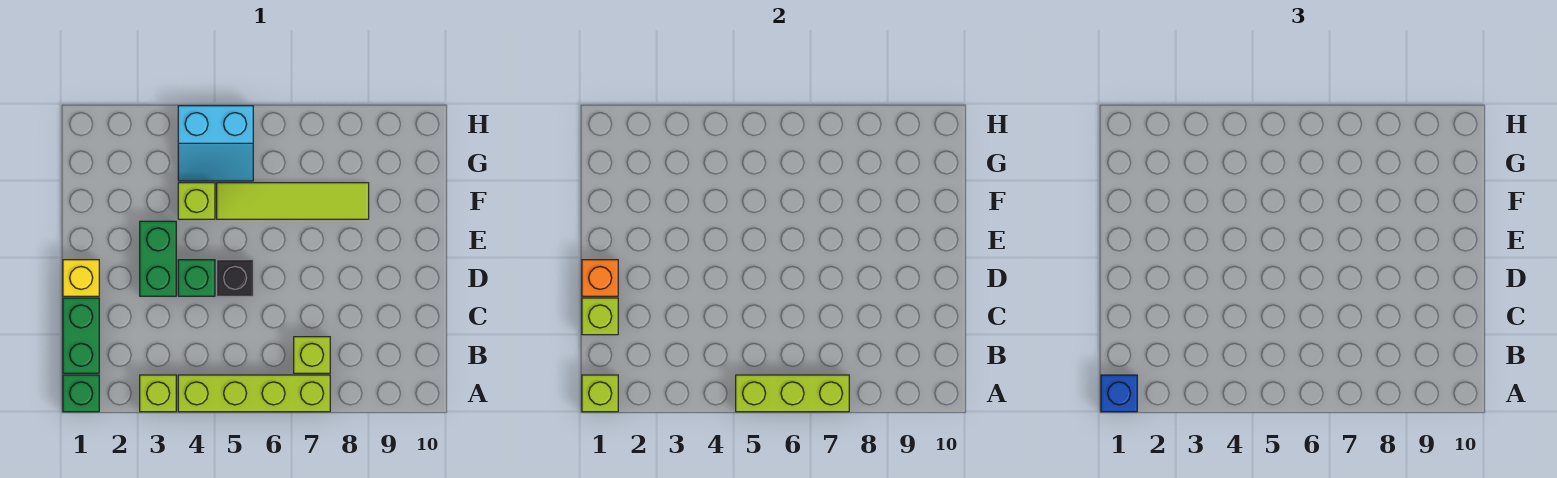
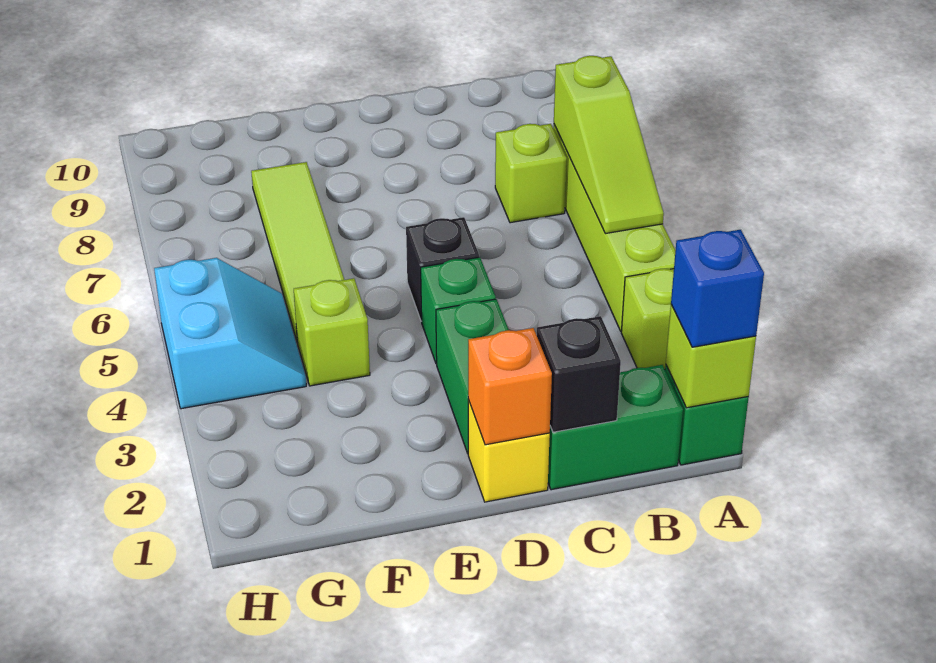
lime brick A5:A7 level 2 -> lime slope A5:A7 level 2 top 7
lime brick C1 level 2 -> black brick C1 level 2
green brick D3:E3 level 1 -> green brick D2:D3 level 1

